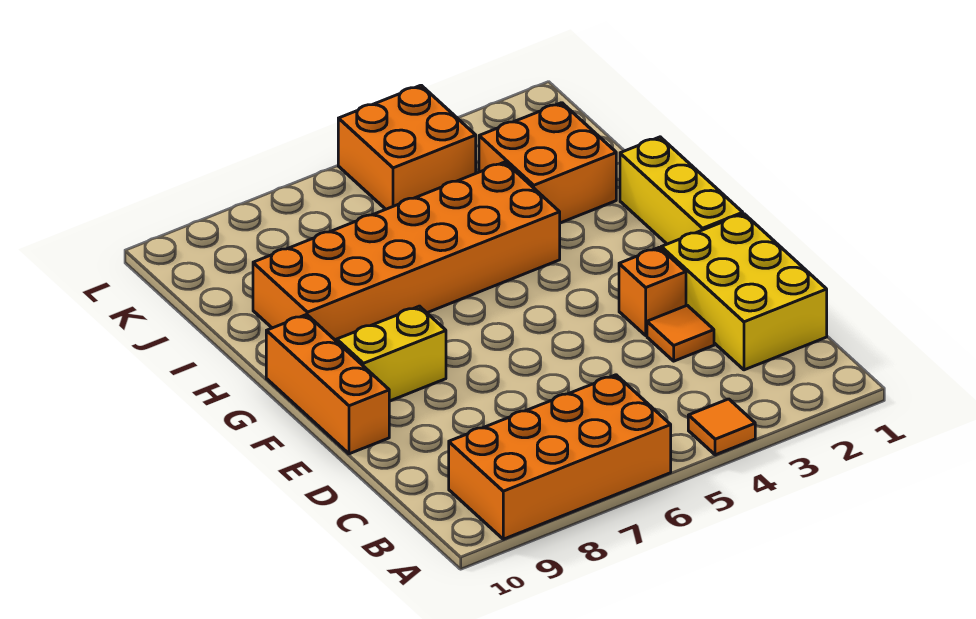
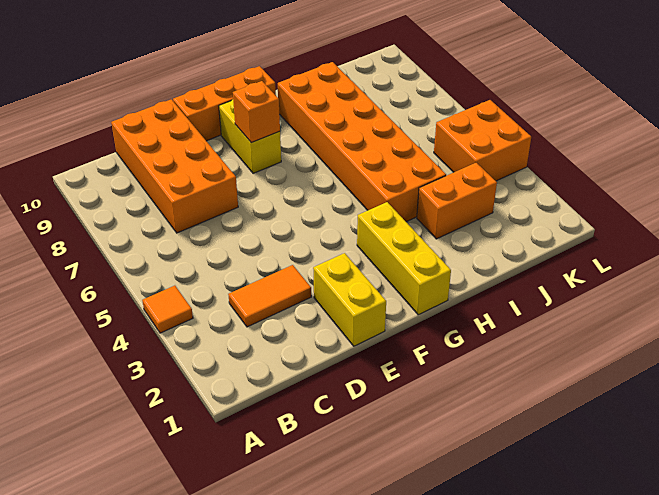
orange brick A6:B9 level 1 -> orange brick C7:D10 level 1
yellow brick C1:E2 level 1 -> yellow brick E1:E2 level 1
orange tile D3 level 1 -> orange tile C3:D3 level 1
orange brick E3 level 1 -> orange brick F8 level 2
yellow brick F1:H1 level 1 -> yellow brick G1:G3 level 1
orange brick I2:J3 level 1 -> orange brick I3:J3 level 1

